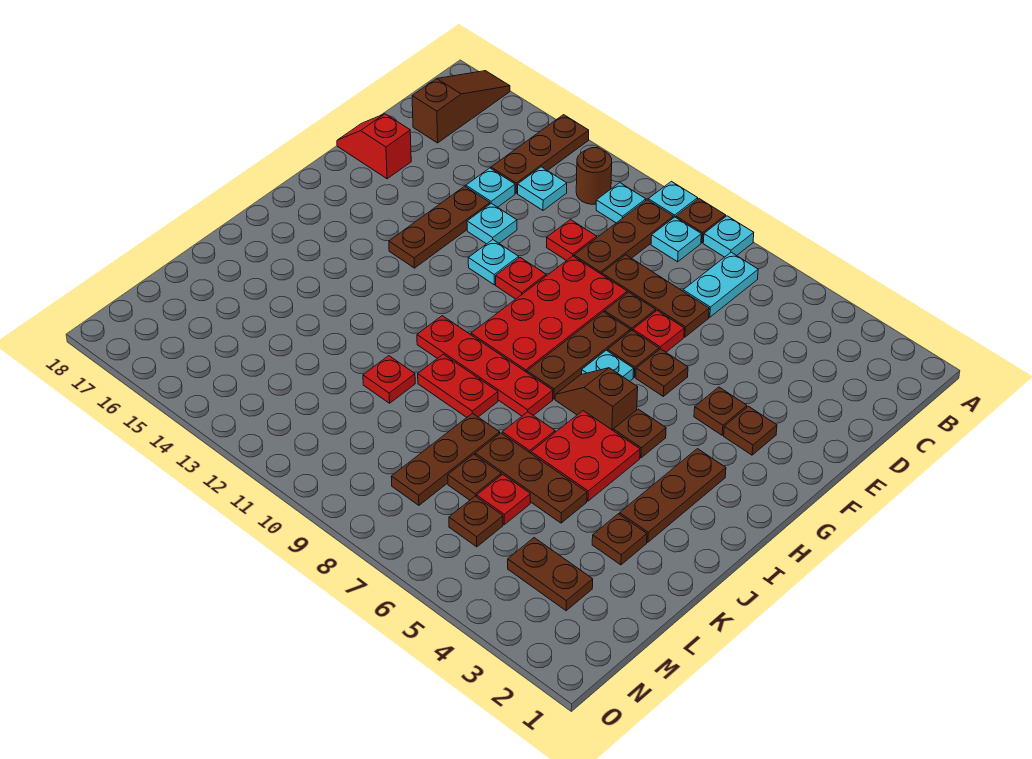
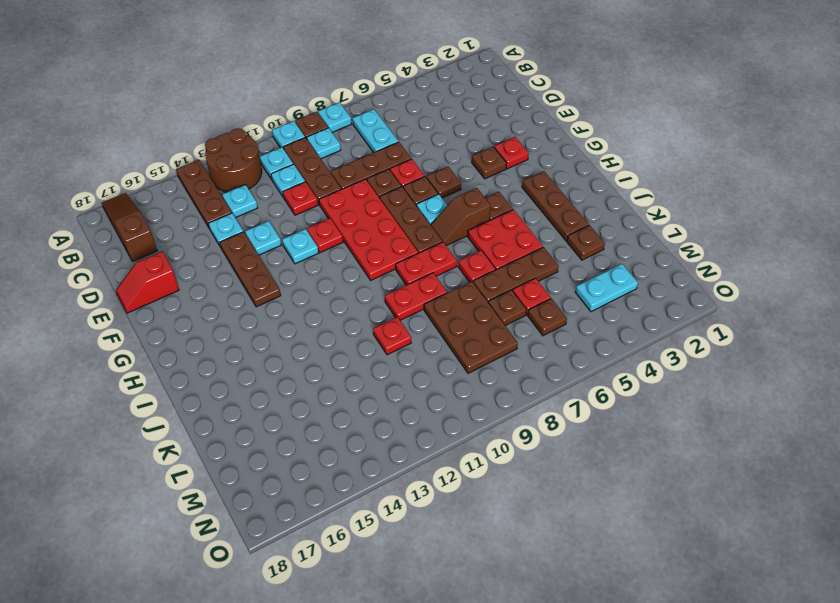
brown round brick B12 level 1 -> brown round brick A12:B13 level 1
none -> cyan plate C11 level 1
brown plate F3 level 1 -> red plate F3 level 1
red plate I8:I11 level 1 -> red plate I8:I9 level 1
brown plate K8:M8 level 1 -> brown plate K8:M9 level 1
brown plate M3:M4 level 1 -> cyan plate M3:M4 level 1

